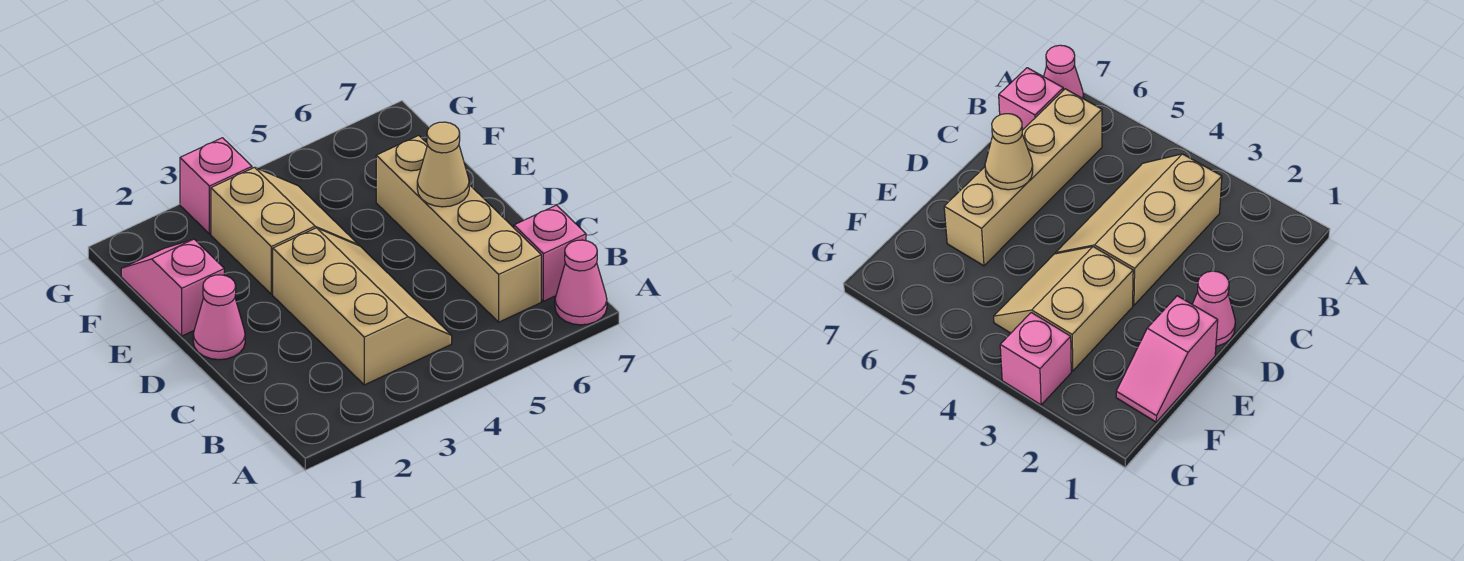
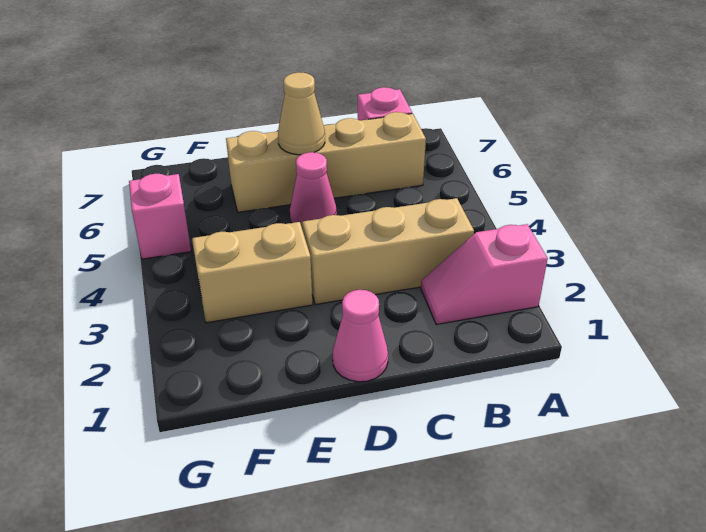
pink cone A7 level 1 -> pink cone D5 level 1
pink slope E1:F1 level 1 top E -> pink slope A2:B2 level 1 top A
pink brick G3 level 1 -> pink brick G5 level 1

